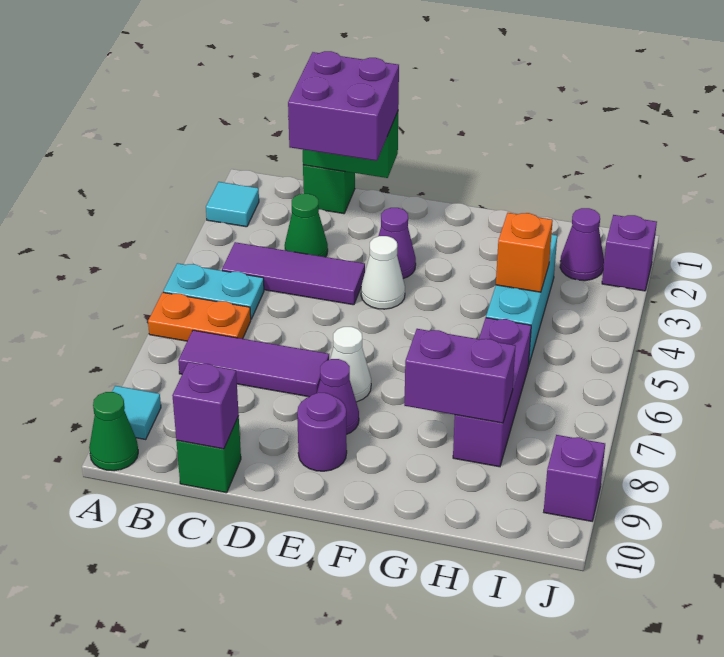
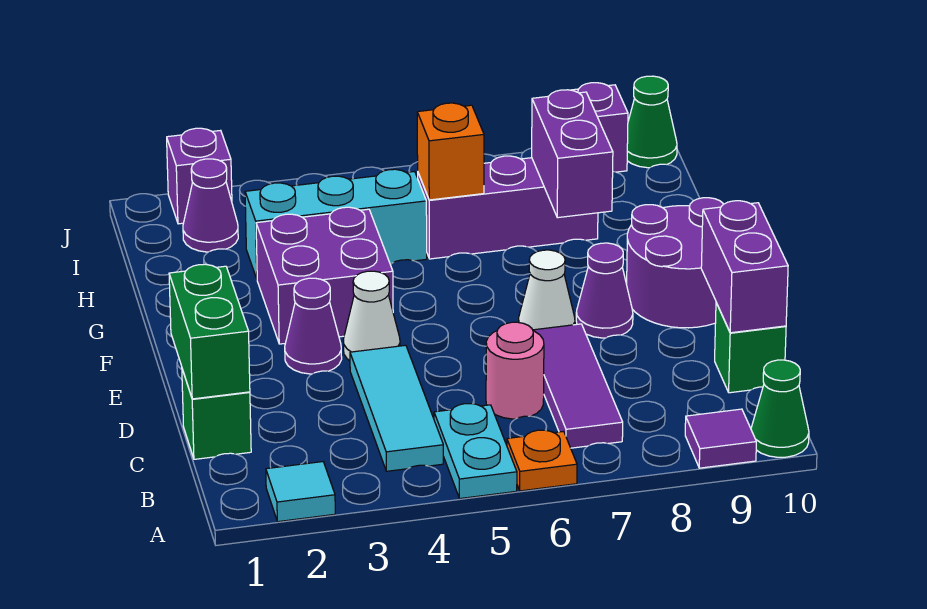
orange plate A6:B6 level 1 -> orange plate A6 level 1
cyan tile A9 level 1 -> purple tile A9 level 1
purple tile B4:D4 level 1 -> cyan tile B4:D4 level 1
purple brick C1:D2 level 3 -> purple brick F3:G4 level 1
green cone C3 level 1 -> green cone J10 level 1
none -> pink round brick C6 level 1
purple brick C10 level 2 -> purple brick C10:D10 level 2
purple round brick E9 level 1 -> purple round brick E9:F10 level 1
orange brick H4 level 2 -> orange brick H6 level 2

